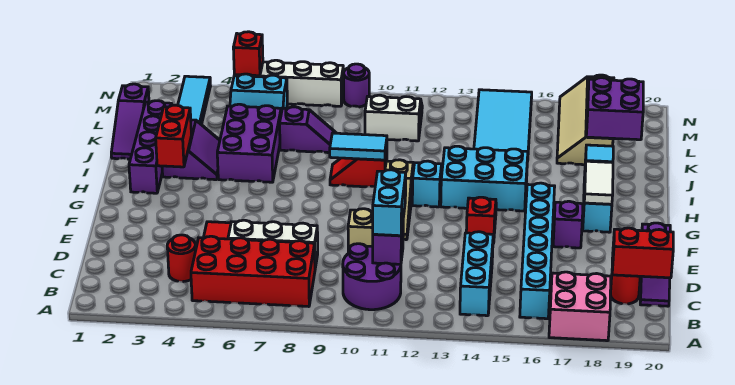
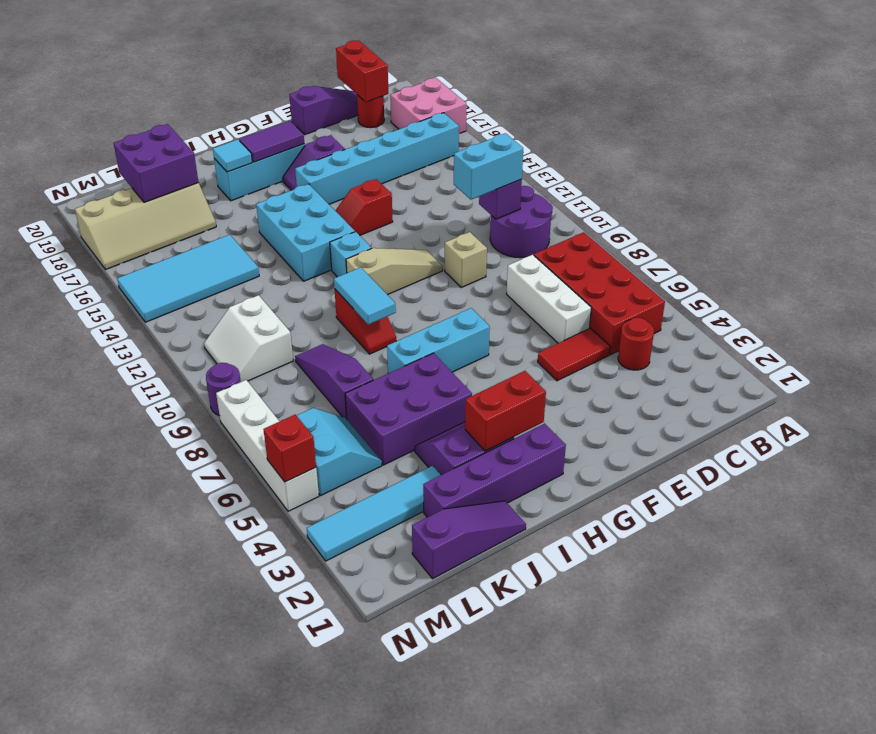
cyan brick B14:D14 level 1 -> cyan brick G7:I7 level 1
white tile G18:H18 level 2 -> purple tile G18:H18 level 2
purple slope K7:K8 level 1 top 7 -> purple slope K7:K9 level 1 top 7

